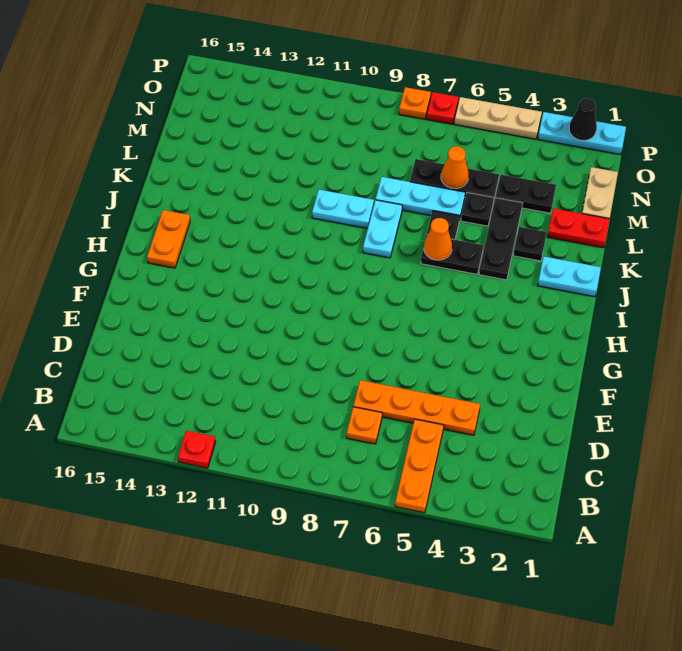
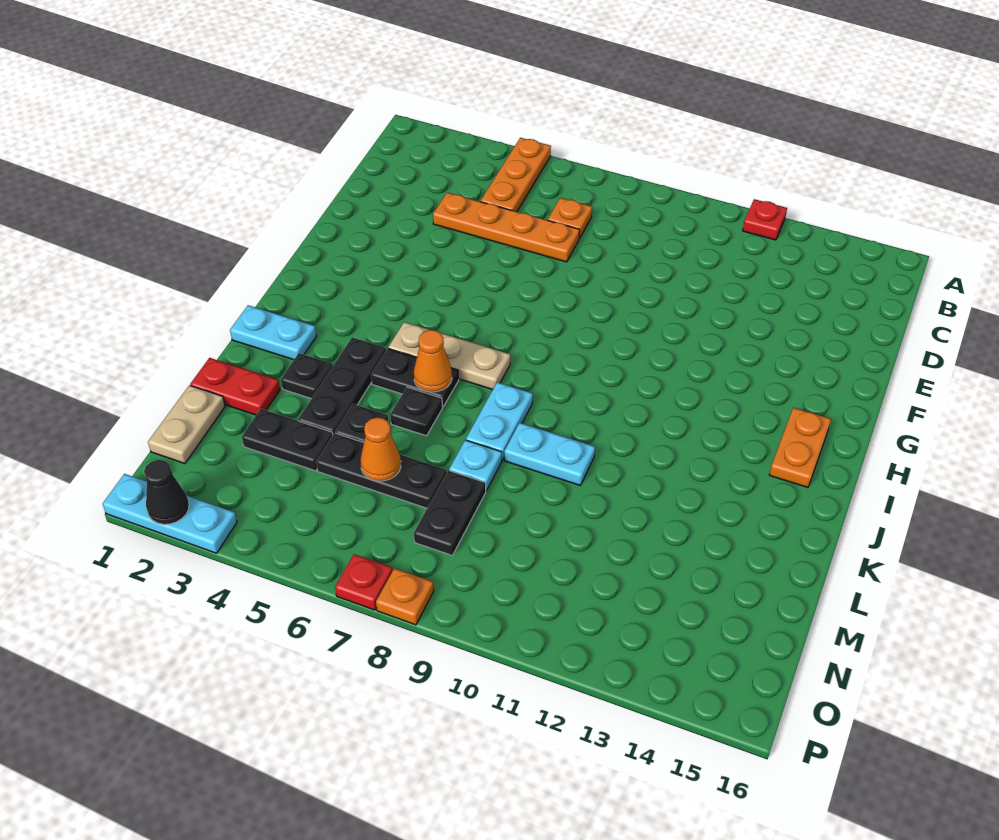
cyan plate L6:L8 level 1 -> cyan plate L8 level 1
none -> black plate M8:N8 level 1
tan plate P4:P6 level 1 -> tan plate I5:I7 level 1

